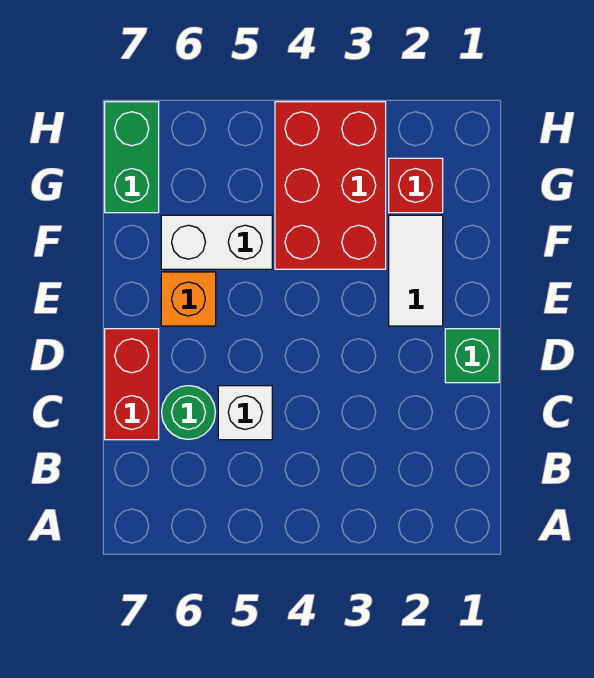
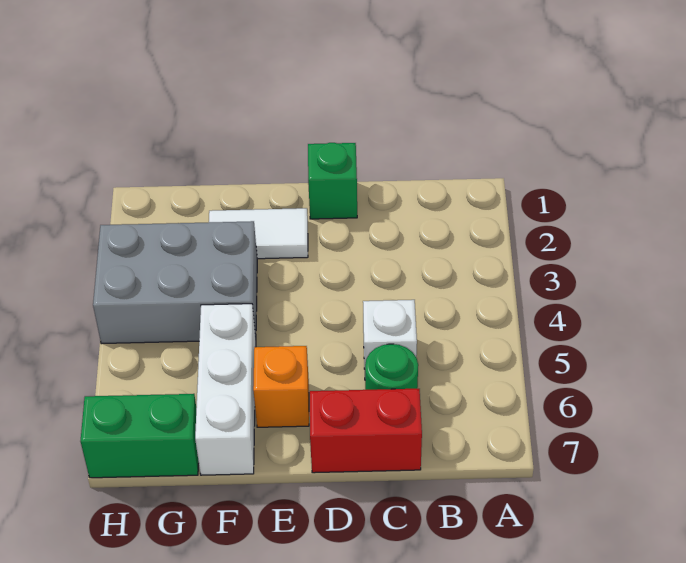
red brick F3:H4 level 1 -> grey brick F3:H4 level 1
white brick F5:F6 level 1 -> white brick F5:F7 level 1
red brick G2 level 1 -> none

